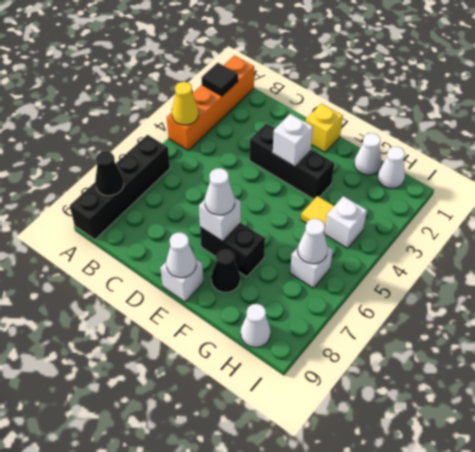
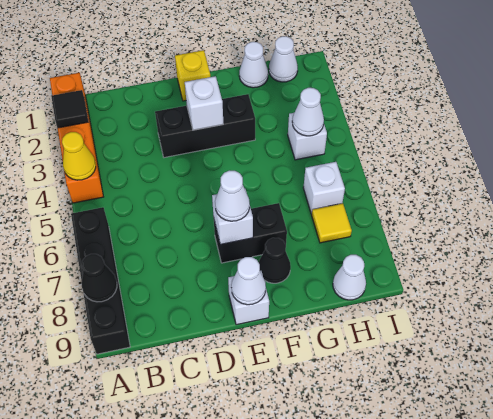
yellow tile G4 level 1 -> yellow tile H7 level 1
white cone H6 level 2 -> white cone H4 level 2

